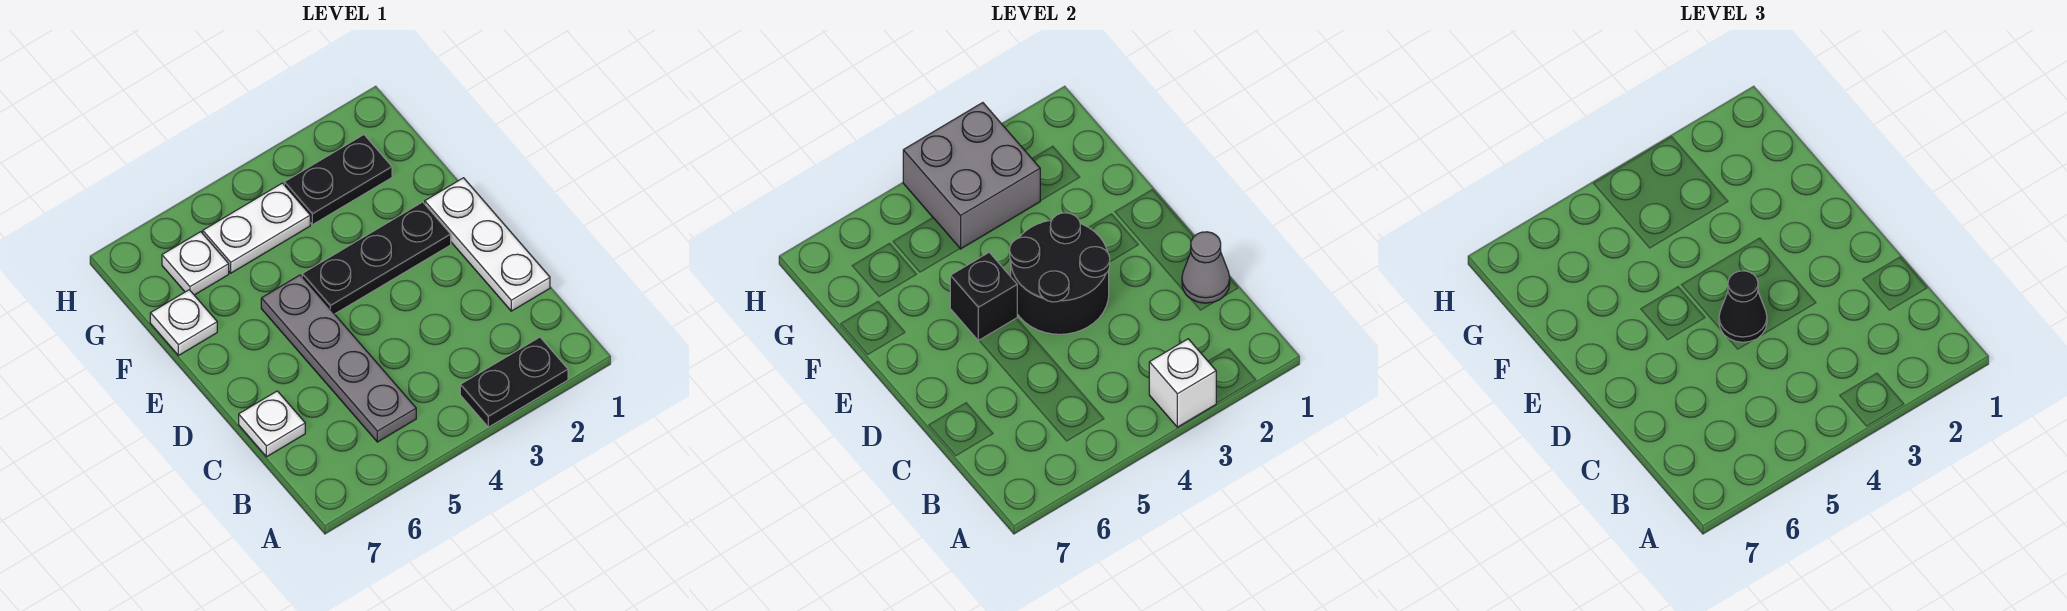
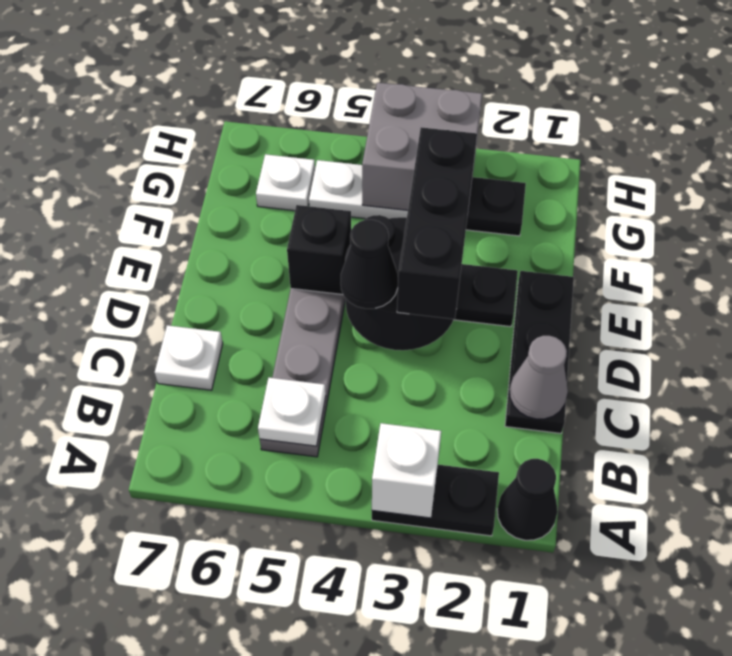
none -> black cone A1 level 1
white plate C1:E1 level 1 -> black plate C1:E1 level 1
none -> black brick D3:F3 level 3
white plate F7 level 1 -> white plate B5 level 2

